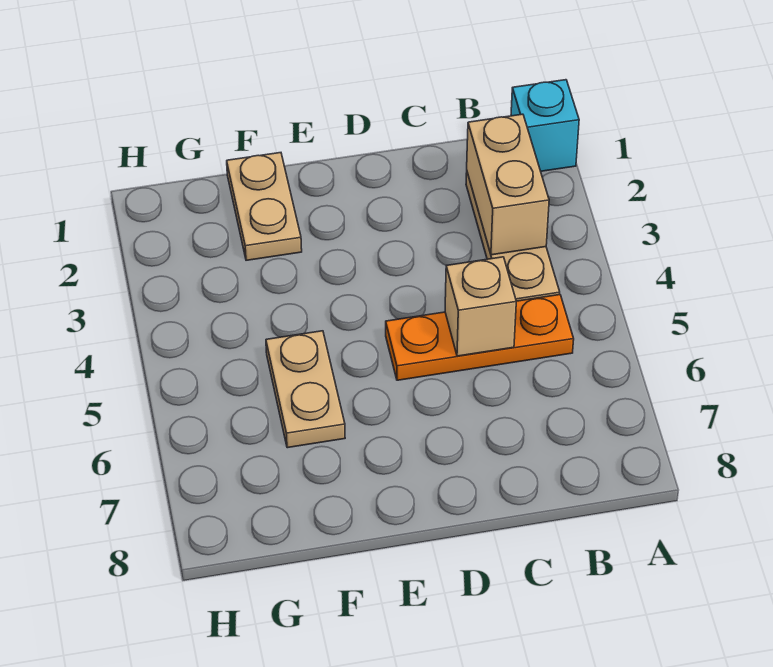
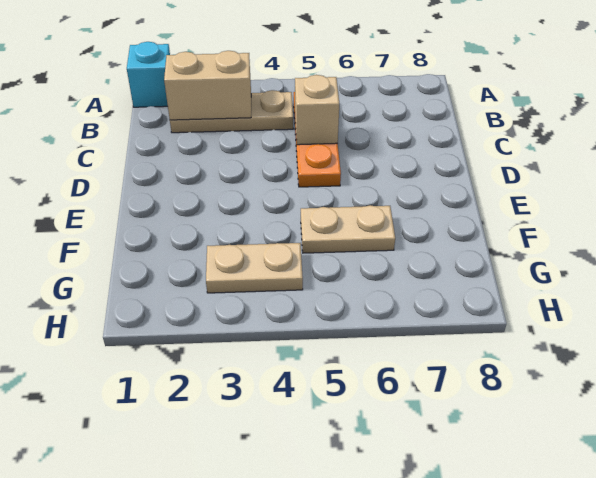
tan plate F1:F2 level 1 -> tan plate G3:G4 level 1

